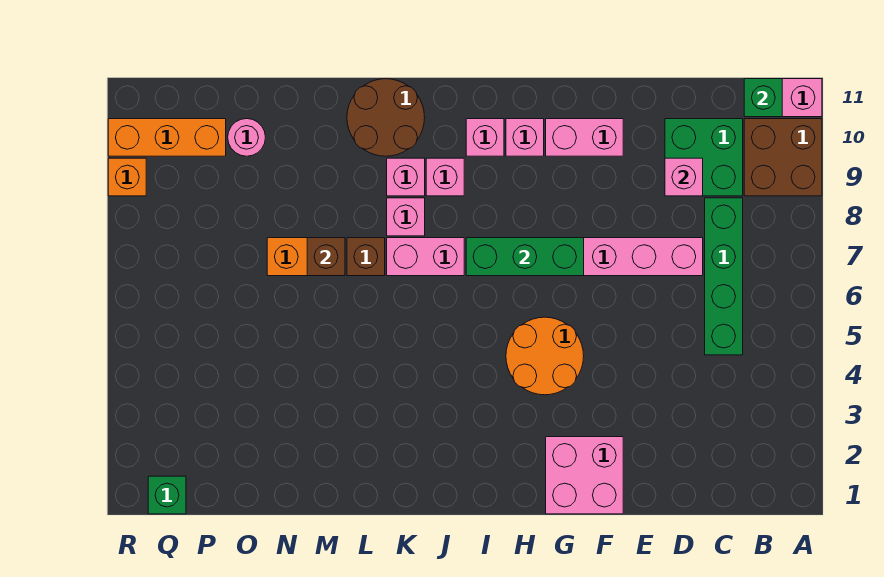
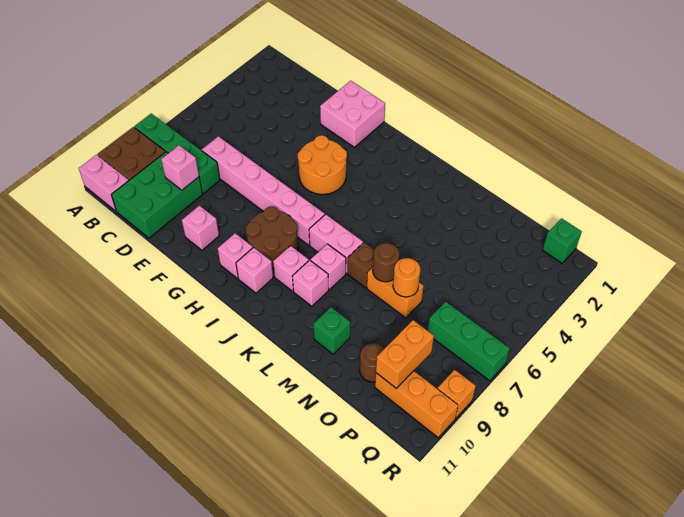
green brick B11 level 2 -> green brick M10 level 1
green brick C5:C8 level 1 -> green brick A8:D8 level 1
green brick C9:D10 level 1 -> green brick C9:D11 level 1
pink brick F10:G10 level 1 -> pink brick F10 level 1
green brick G7:I7 level 2 -> green brick P7:R7 level 1
brown round brick K10:L11 level 1 -> brown round brick H8:I9 level 1
brown brick M7 level 2 -> brown round brick M7 level 2
none -> orange round brick N7 level 2
pink round brick O10 level 1 -> brown round brick O10 level 1
none -> orange brick P9:P10 level 2

